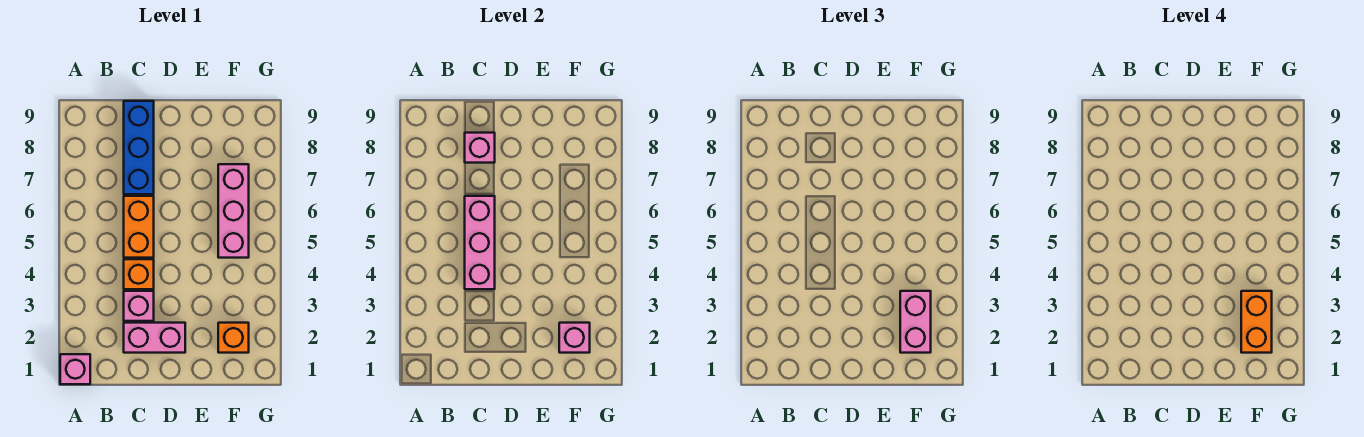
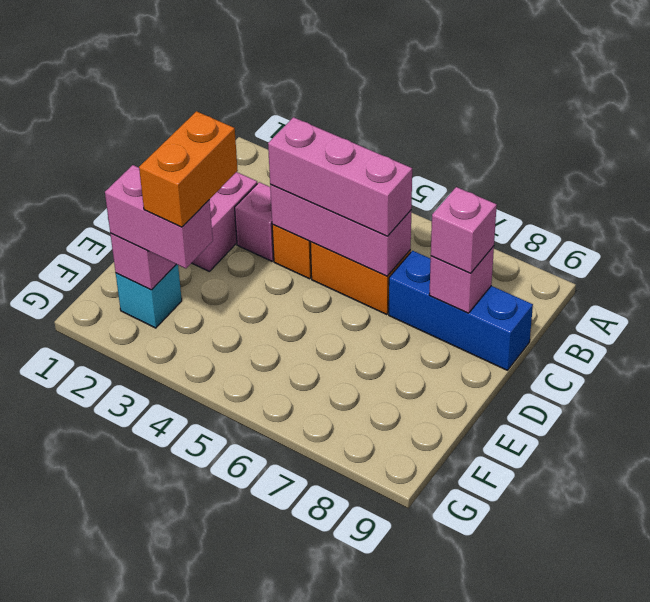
pink brick A1 level 1 -> pink brick C8 level 3
orange brick F2 level 1 -> cyan brick F2 level 1
orange brick F2:F3 level 4 -> orange brick E3:F3 level 4
pink brick F5:F7 level 1 -> pink brick C4:C6 level 3

